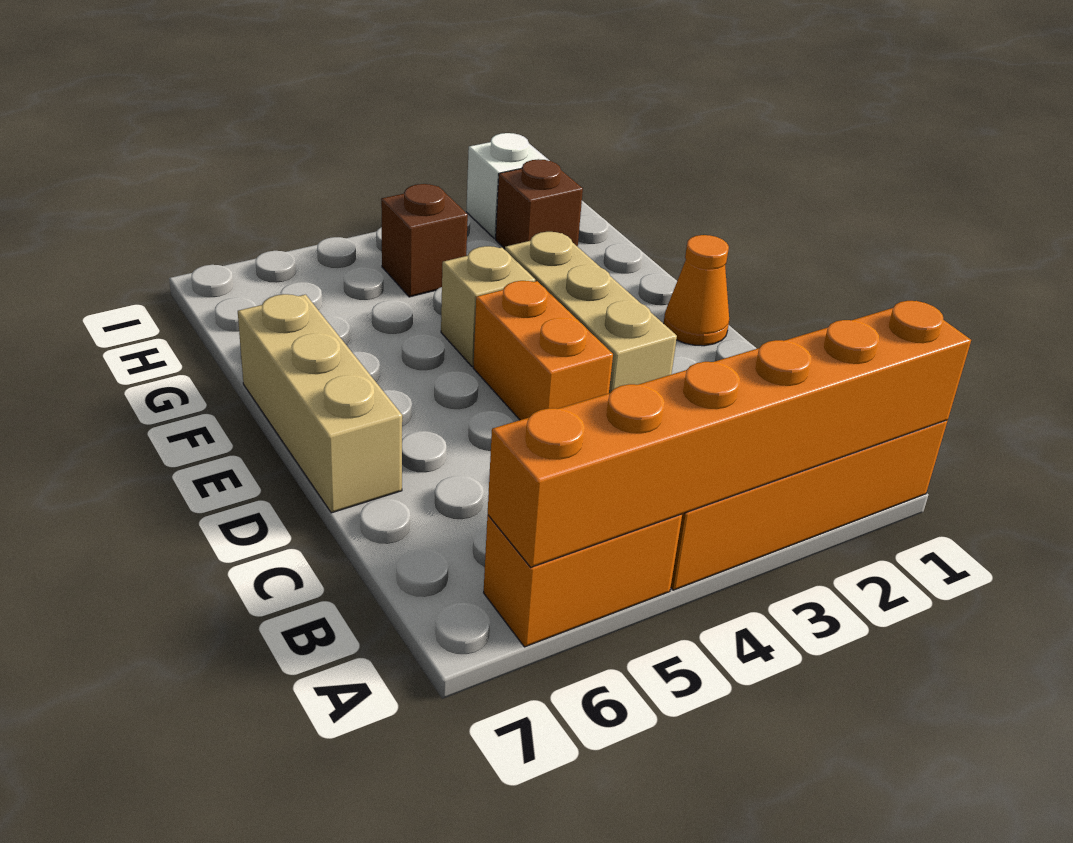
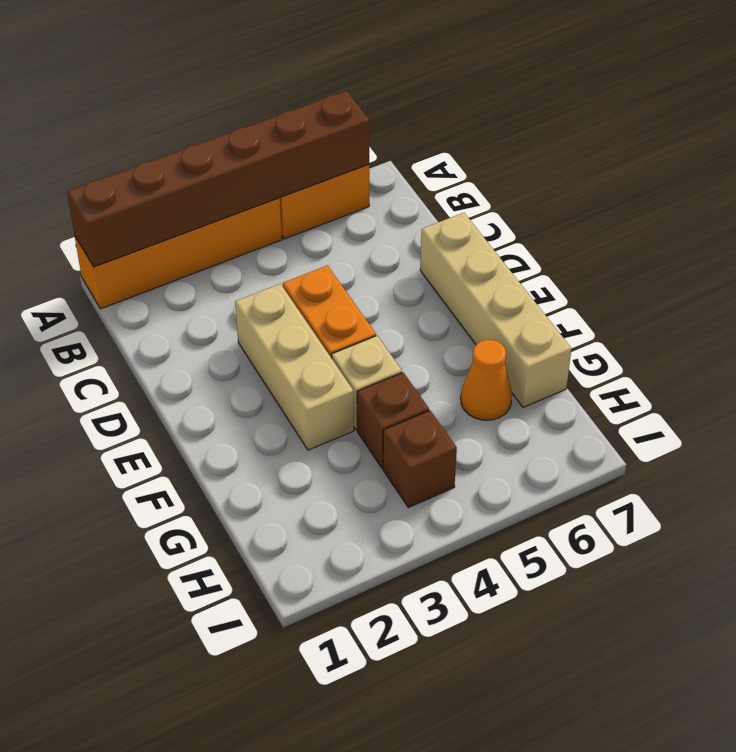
orange brick A1:A6 level 2 -> brown brick A1:A6 level 2
tan brick D7:F7 level 1 -> tan brick D7:G7 level 1
orange cone E1 level 1 -> orange cone G6 level 1
brown brick H2 level 1 -> brown brick G4 level 1
white brick I2 level 1 -> none

